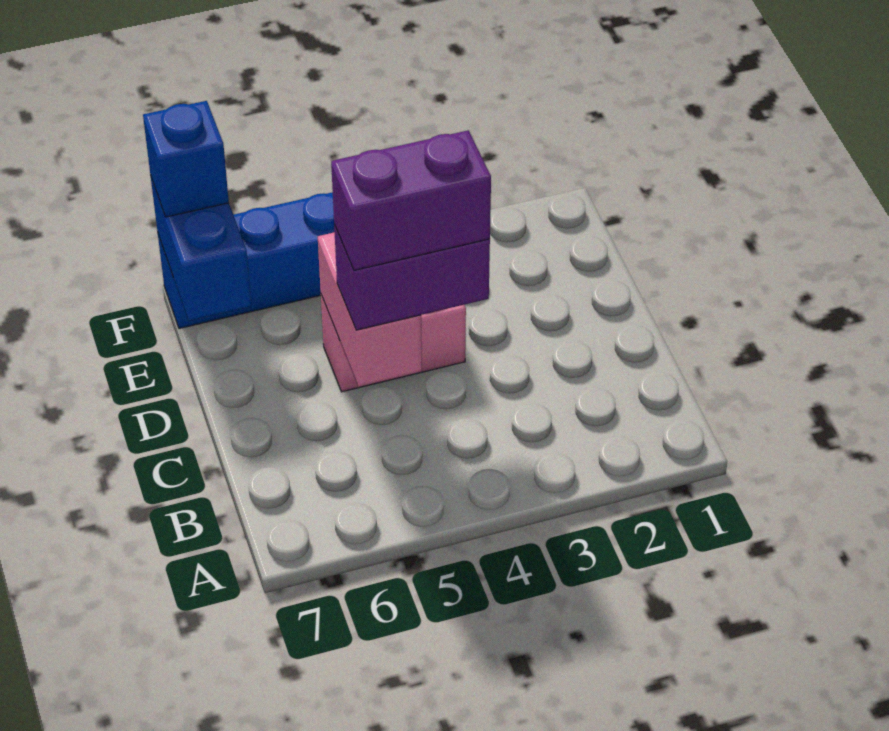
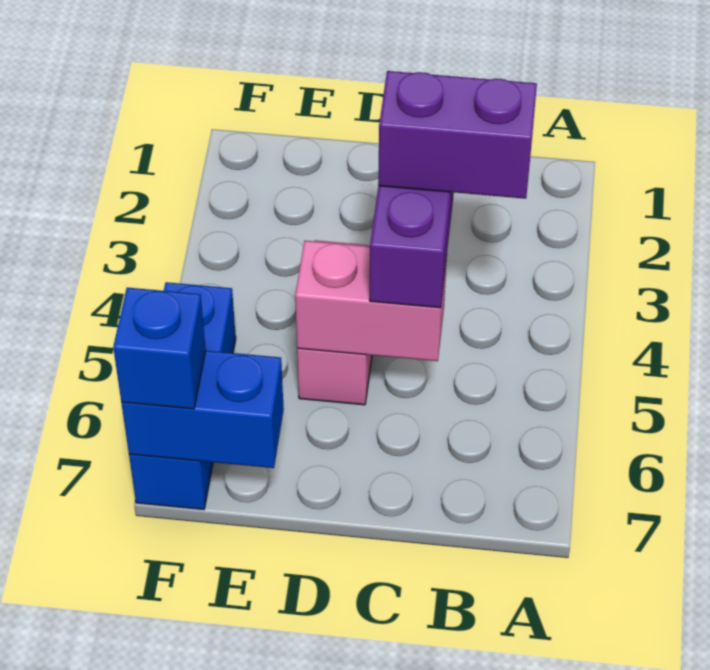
purple brick C4:C5 level 4 -> purple brick B4:C4 level 4

